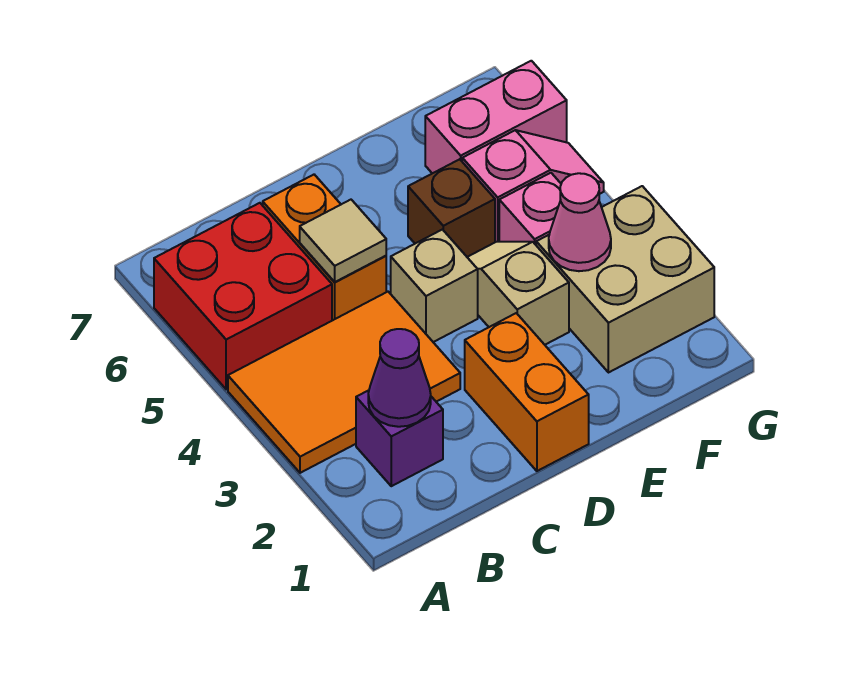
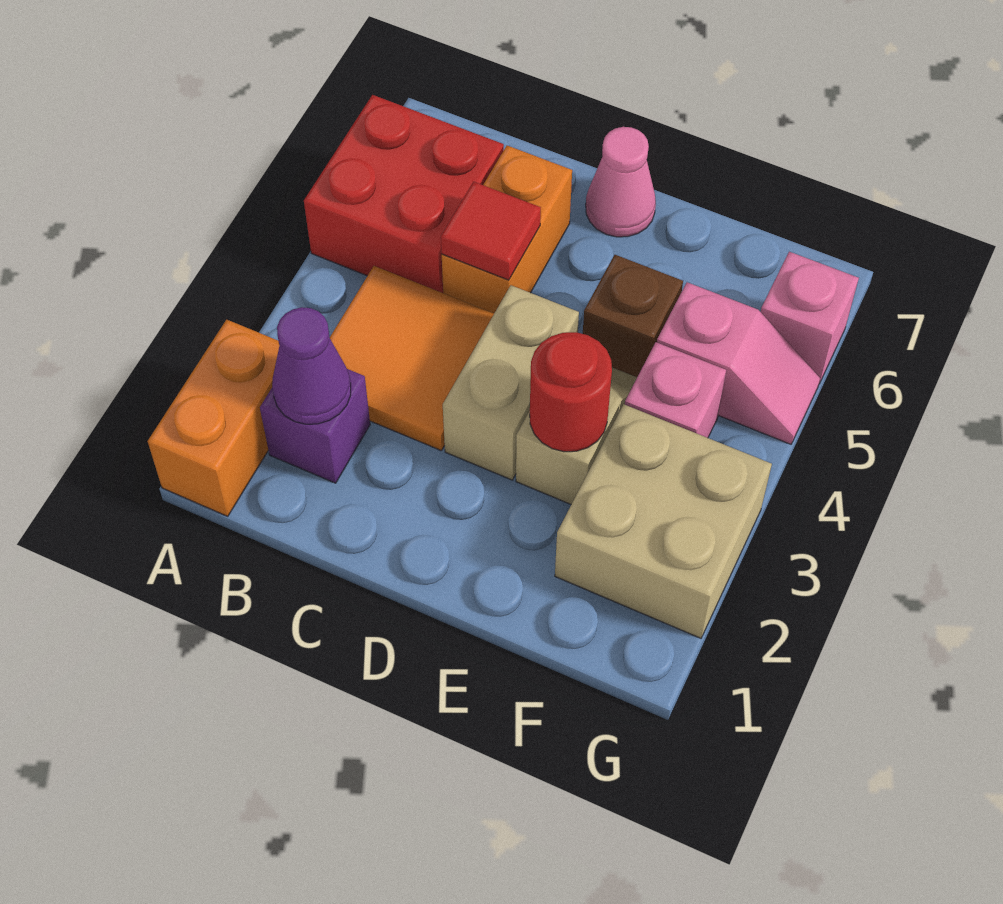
orange tile A3:C4 level 1 -> orange tile B3:C4 level 1
tan tile C5 level 2 -> red tile C5 level 2
orange brick D1:D2 level 1 -> orange brick A1:A2 level 1
tan brick D4 level 1 -> tan brick D3:D4 level 1
none -> red round brick E3 level 2
pink cone F3 level 2 -> pink cone D7 level 1
pink brick F6:G6 level 1 -> pink brick G6 level 1

